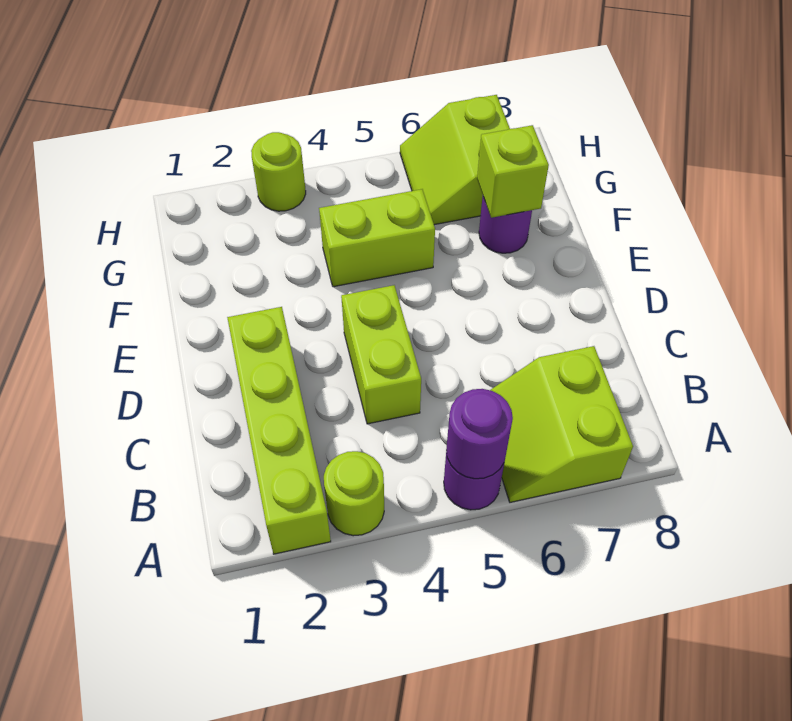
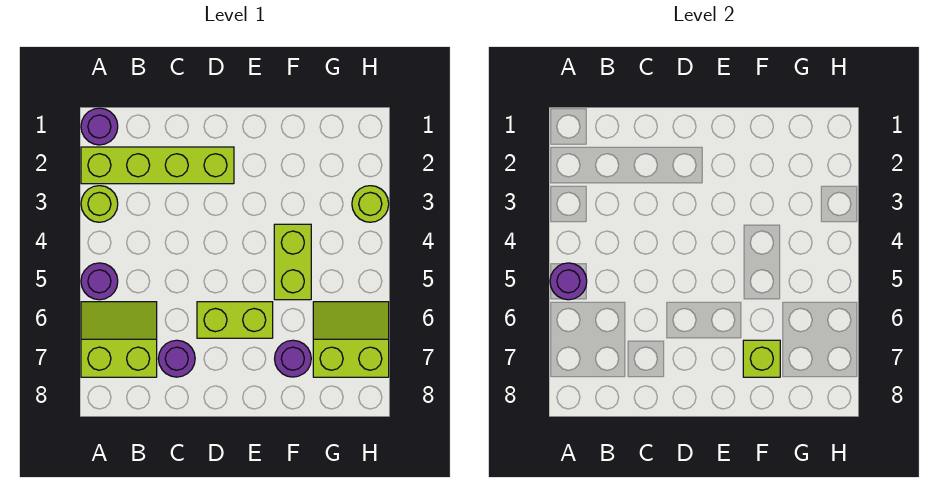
none -> purple round brick A1 level 1
lime brick C4:D4 level 1 -> lime brick D6:E6 level 1
none -> purple round brick C7 level 1

